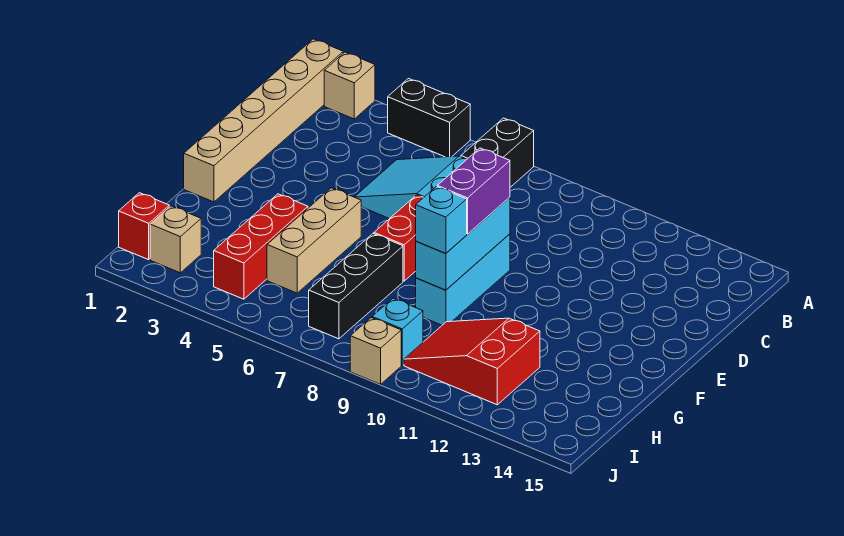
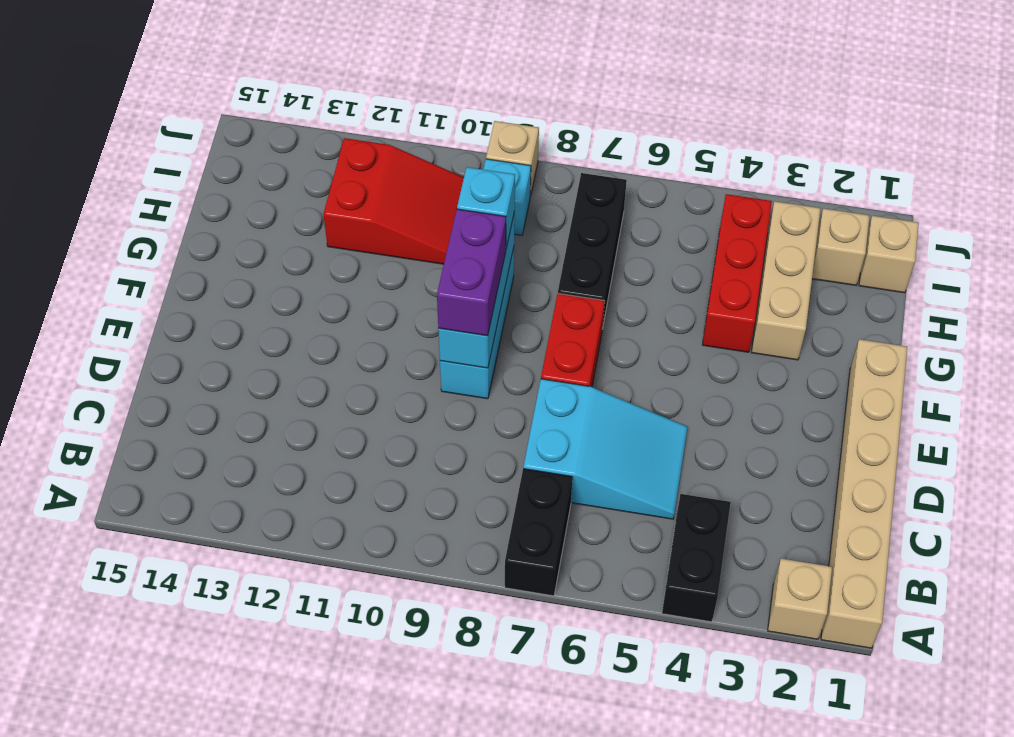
black brick A4:A5 level 1 -> black brick A4:B4 level 1
tan brick F5:H5 level 1 -> tan brick G3:I3 level 1
red brick I1 level 1 -> tan brick I1 level 1

